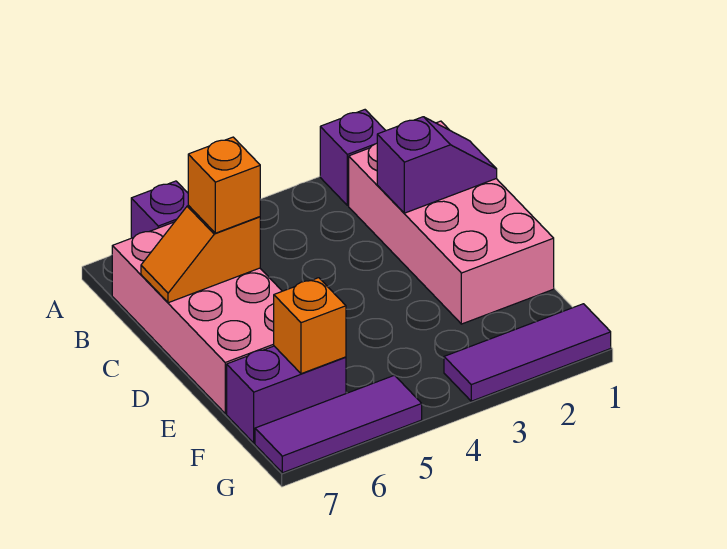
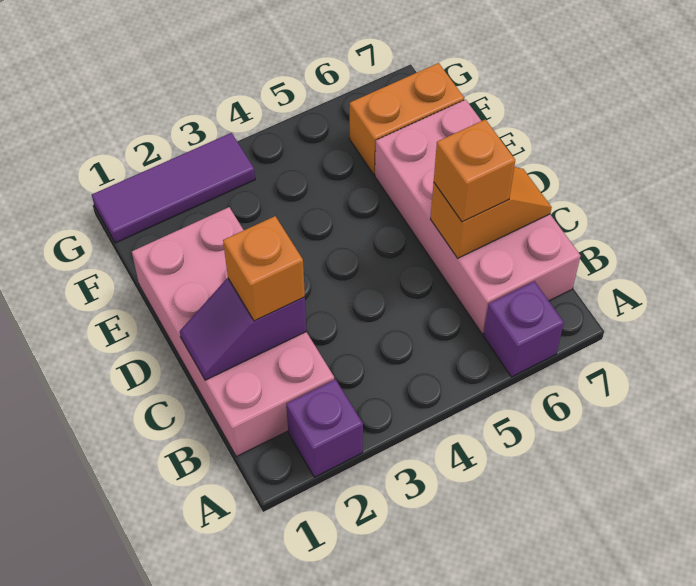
purple brick F6:F7 level 1 -> orange brick F6:F7 level 1
orange brick F6 level 2 -> orange brick C2 level 3
purple tile G5:G7 level 1 -> none

